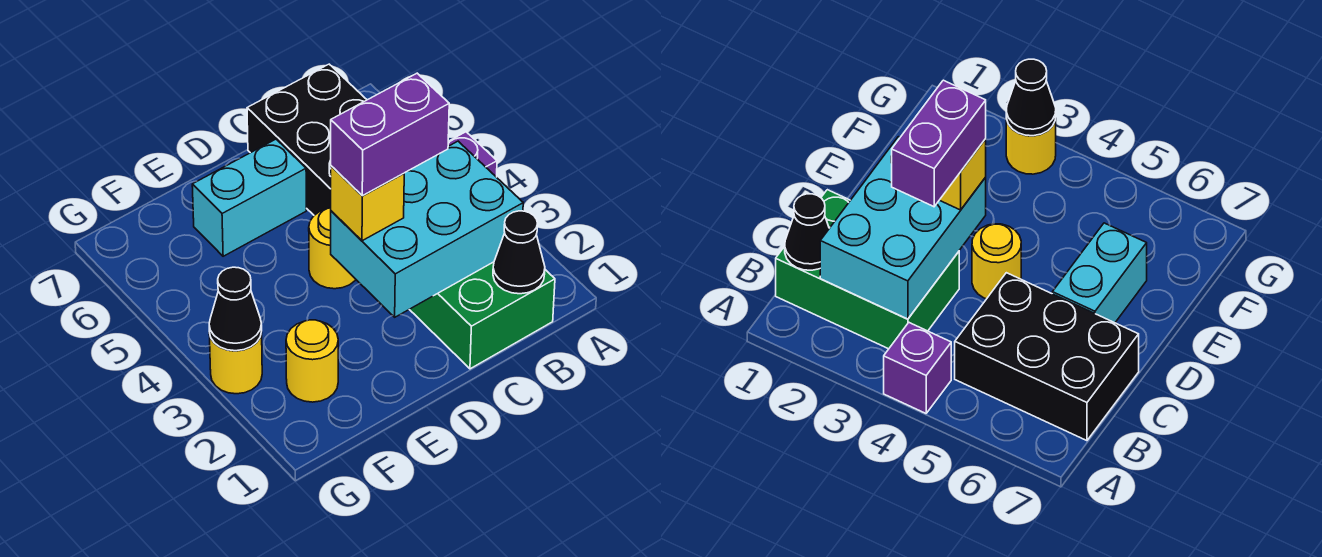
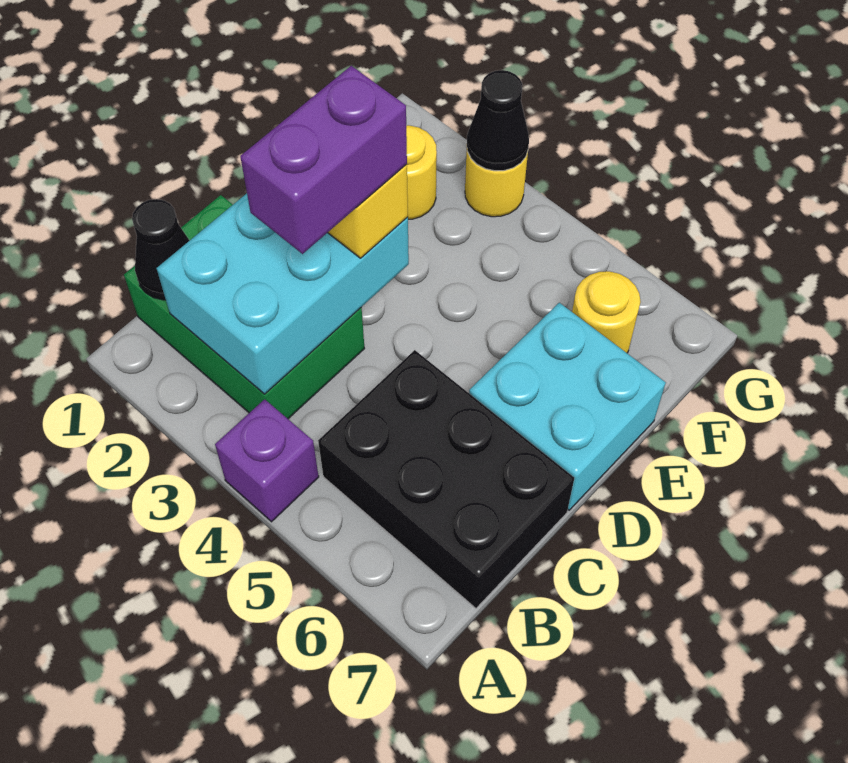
yellow round brick D4 level 1 -> yellow round brick F6 level 1
cyan brick D6:E6 level 1 -> cyan brick D6:E7 level 1

